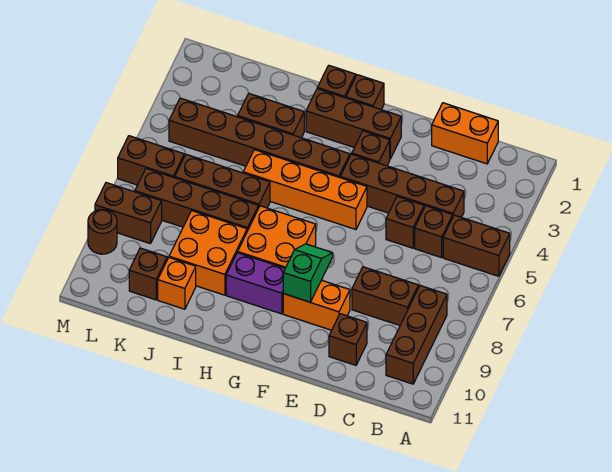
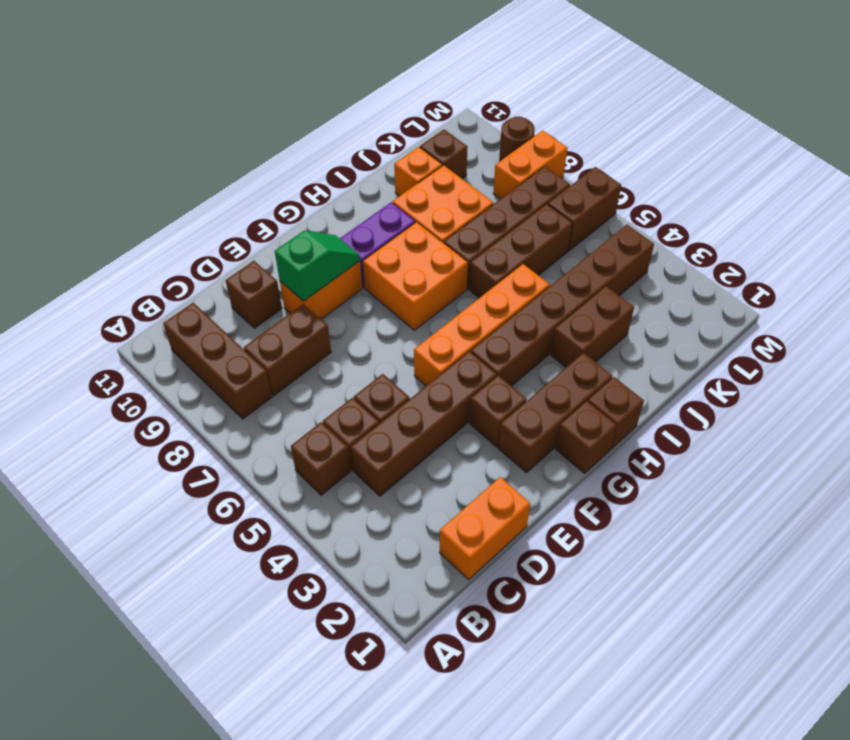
brown brick A5:B5 level 1 -> brown brick B5 level 1
green slope F8:F9 level 2 top 9 -> green slope E9:F9 level 2 top E
brown brick L8:M8 level 1 -> orange brick L8:M8 level 1

